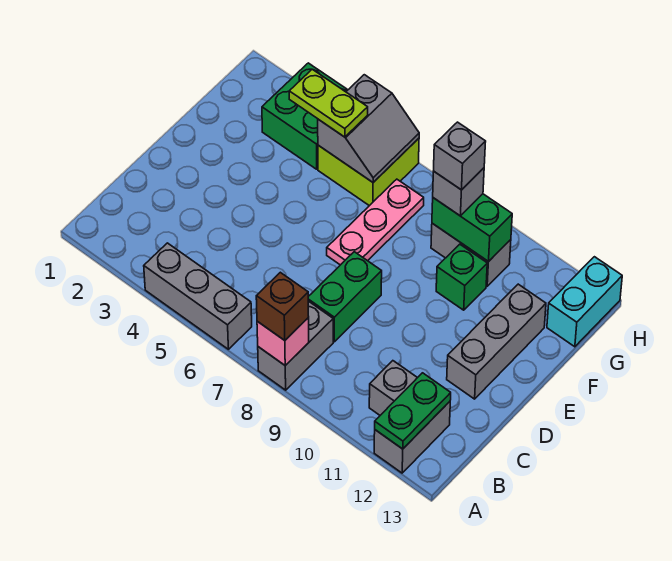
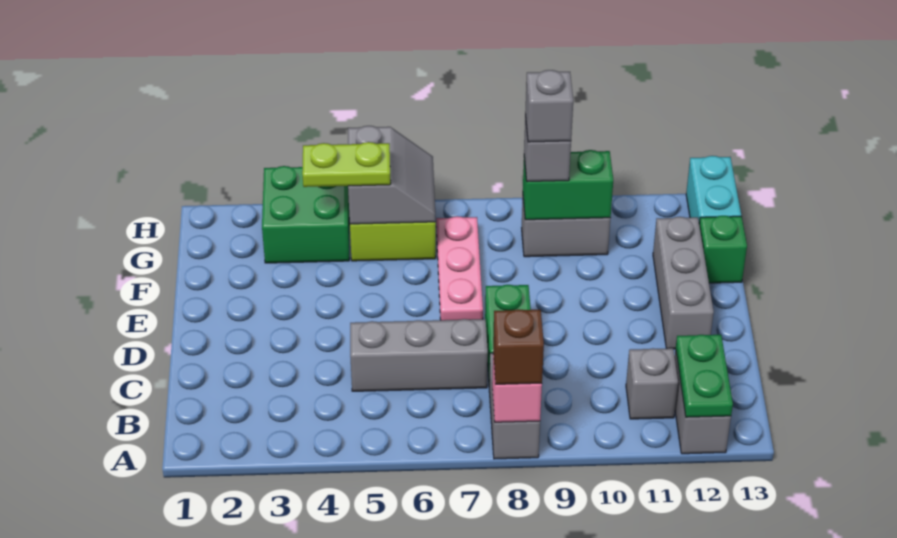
grey brick A4:A6 level 1 -> grey brick C5:C7 level 1
green brick F10 level 1 -> green brick F13 level 1

